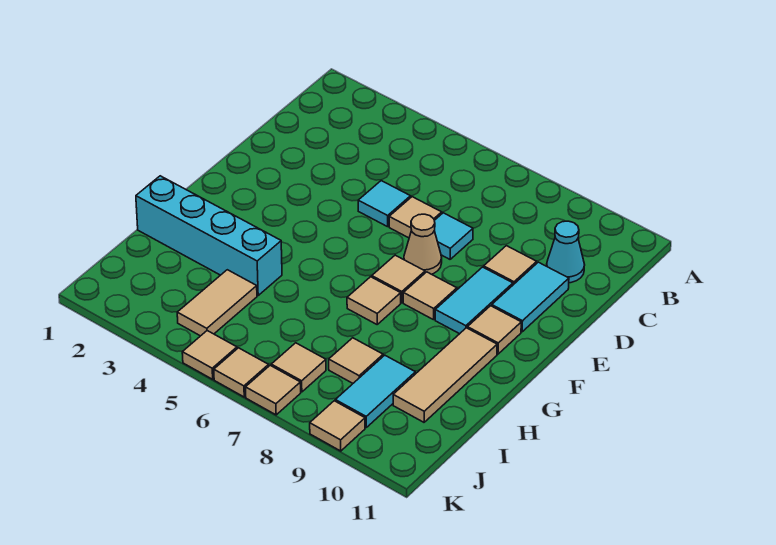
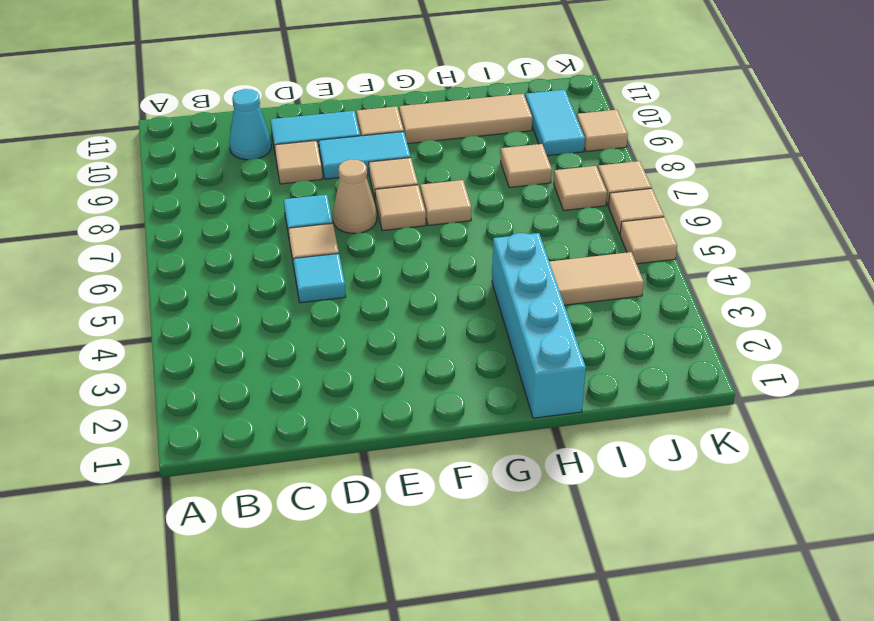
cyan tile I9:J9 level 1 -> cyan tile J9:J10 level 1

